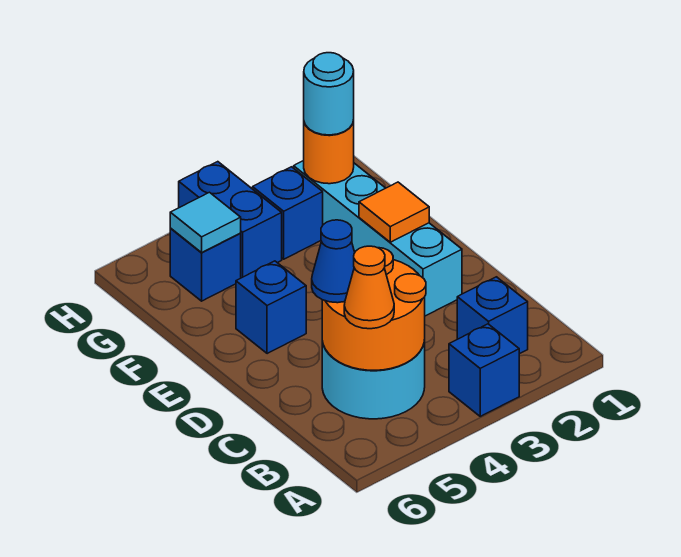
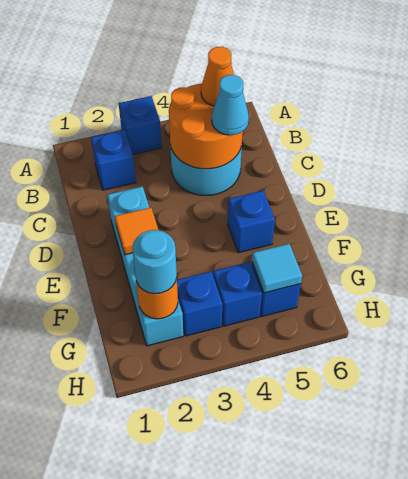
blue cone C5 level 3 -> cyan cone C5 level 3
blue brick G4:H4 level 1 -> blue brick G4 level 1

